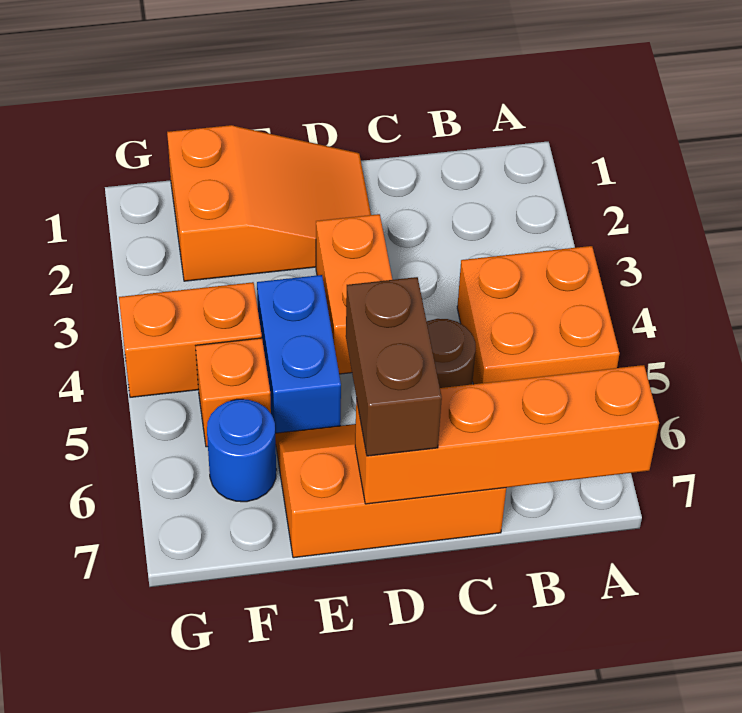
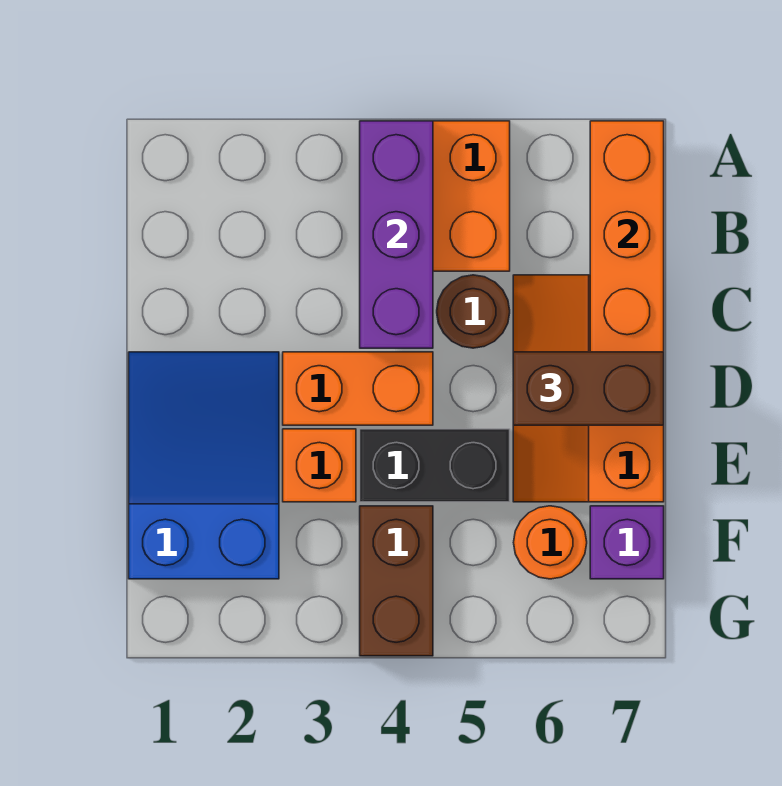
none -> purple brick A4:C4 level 2
orange slope D1:F2 level 1 top F -> blue slope D1:F2 level 1 top F
blue brick E4:E5 level 1 -> black brick E4:E5 level 1
orange brick F4:G4 level 1 -> brown brick F4:G4 level 1
orange brick F5 level 1 -> orange brick E3 level 1
blue round brick F6 level 1 -> orange round brick F6 level 1
none -> purple brick F7 level 1

